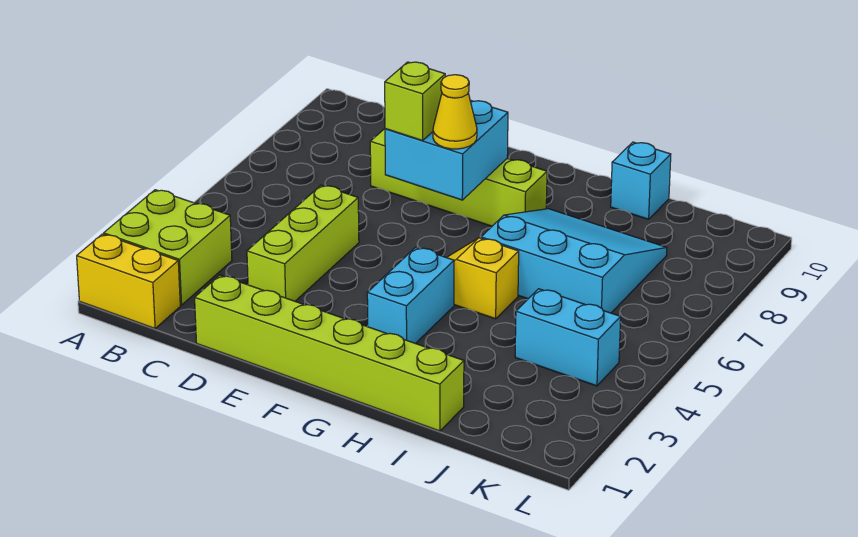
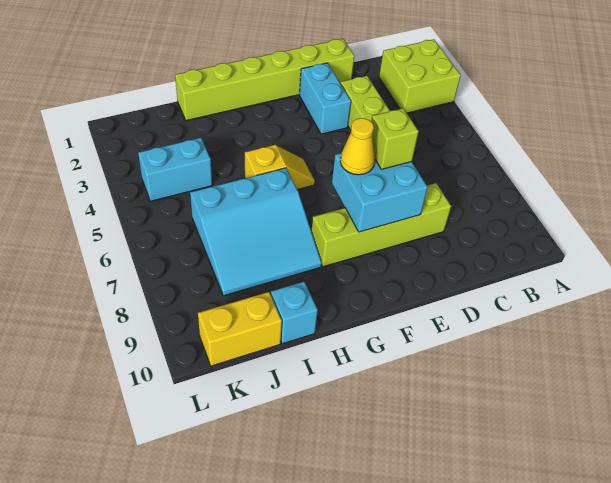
yellow brick A1:B1 level 1 -> yellow brick J10:K10 level 1
cyan brick G3:G4 level 1 -> cyan brick E2:E3 level 1

